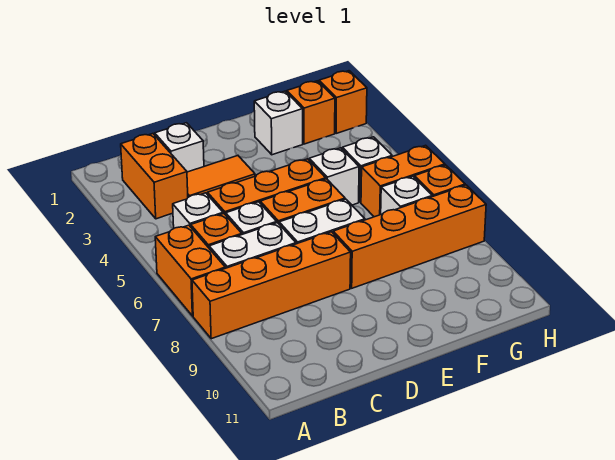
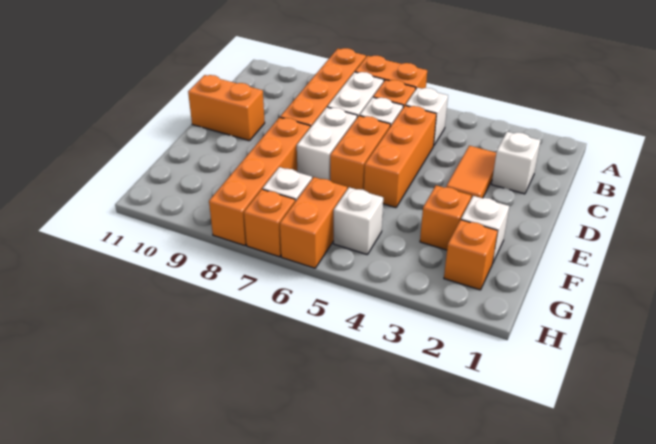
orange brick B2:B3 level 1 -> orange brick D10:D11 level 1
white brick F5 level 1 -> none
orange brick H2 level 1 -> orange brick F3 level 1

